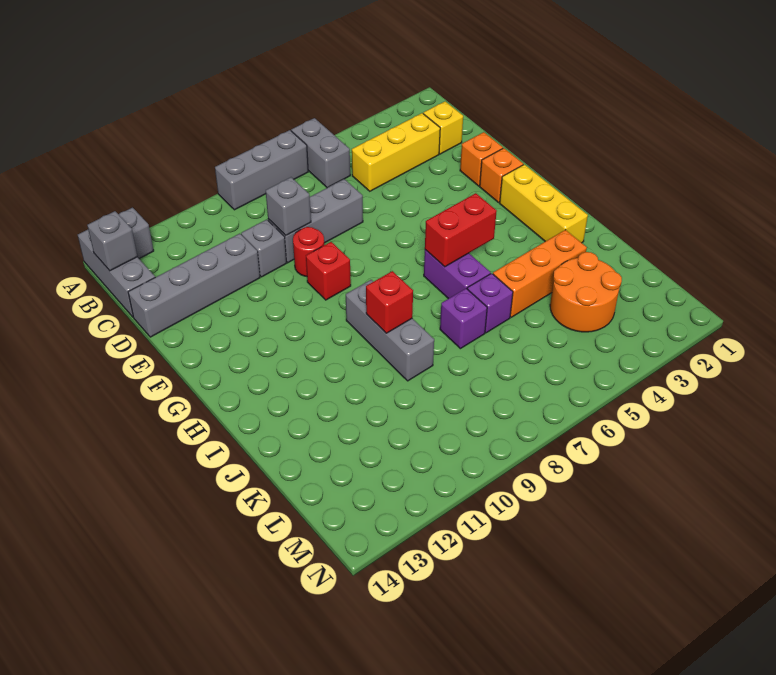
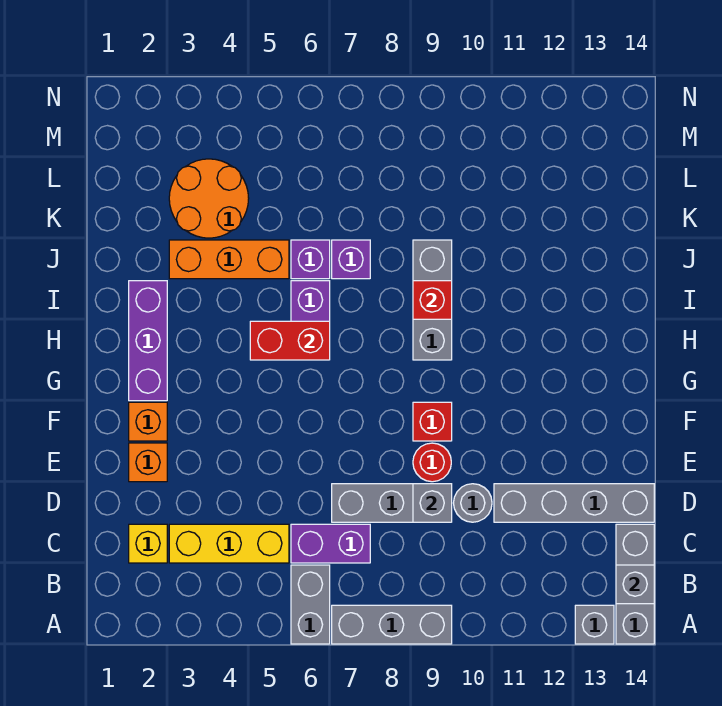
none -> purple brick C6:C7 level 1
grey brick D10 level 1 -> grey round brick D10 level 1
yellow brick G2:I2 level 1 -> purple brick G2:I2 level 1

